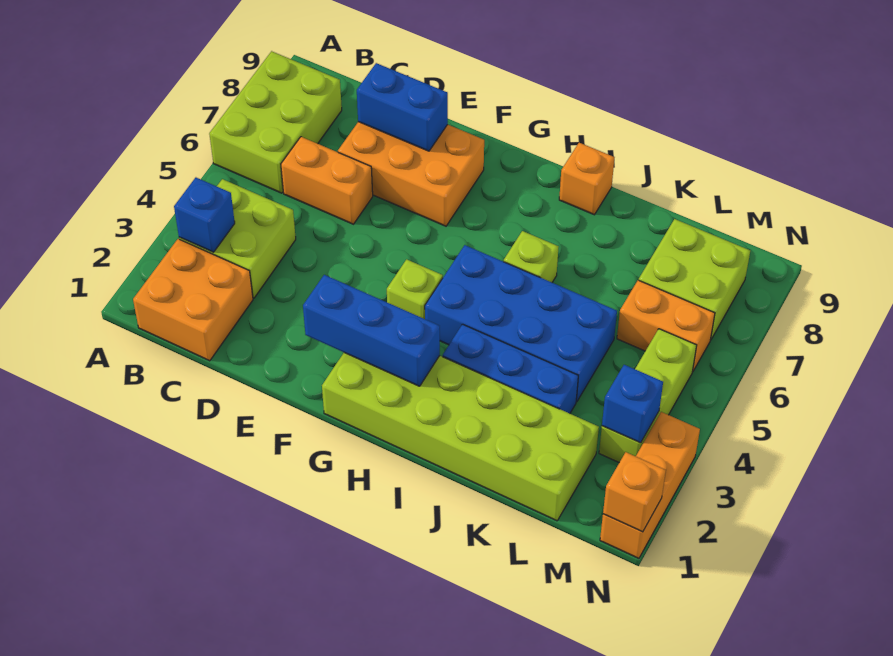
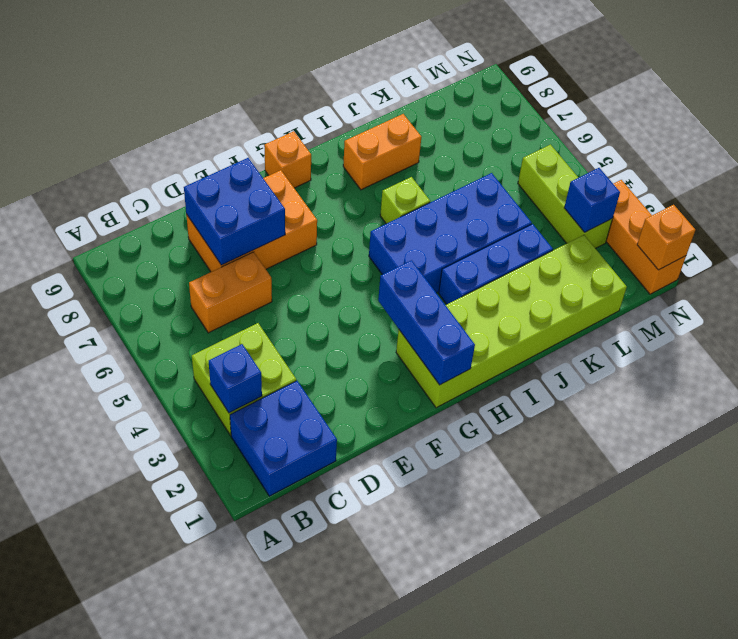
lime brick A6:B8 level 1 -> none
orange brick B1:C2 level 1 -> blue brick B1:C2 level 1
blue brick D8:E8 level 2 -> blue brick D7:E8 level 2
blue brick F2:H2 level 2 -> blue brick G1:G3 level 2
lime brick G4 level 1 -> none
orange brick I9 level 1 -> orange brick G9 level 1
orange brick L6:M6 level 1 -> orange brick I8:J8 level 1
lime brick L7:M8 level 1 -> none

